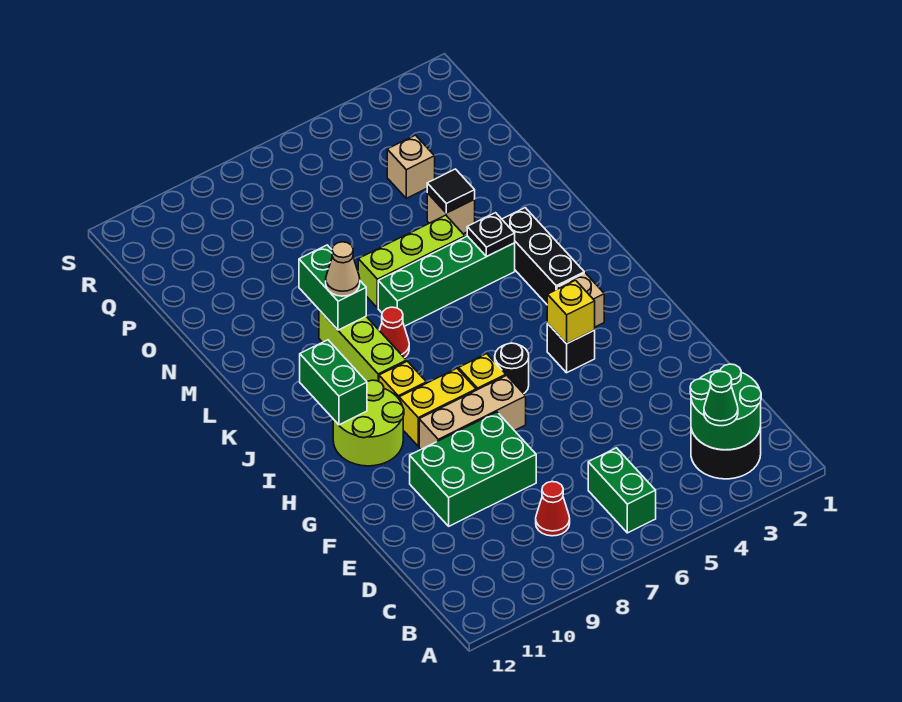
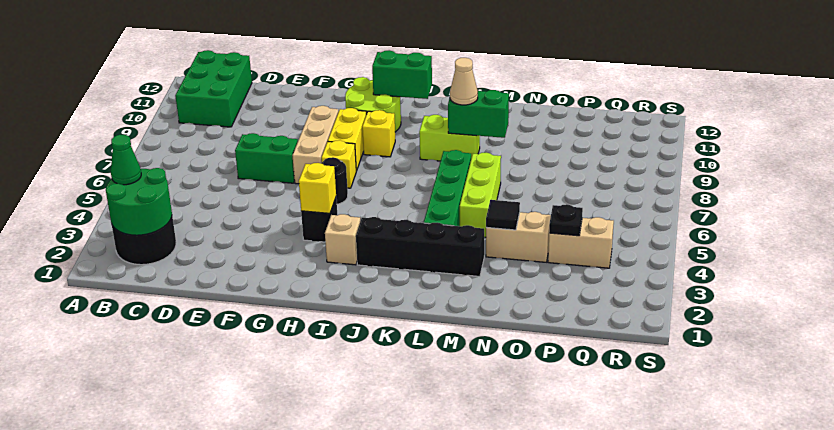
green brick B6:C6 level 1 -> green brick E7:F7 level 1
red cone C8 level 1 -> none
green brick E8:F10 level 1 -> green brick B10:C12 level 1
black brick J3:L3 level 1 -> black brick J3:M3 level 1
lime brick J9:L9 level 1 -> lime brick K9:L9 level 1
red cone K8 level 1 -> none
black plate L4 level 2 -> black plate P4 level 2
tan brick N4 level 1 -> tan brick N4:O4 level 1
tan brick P4 level 1 -> tan brick P4:Q4 level 1

